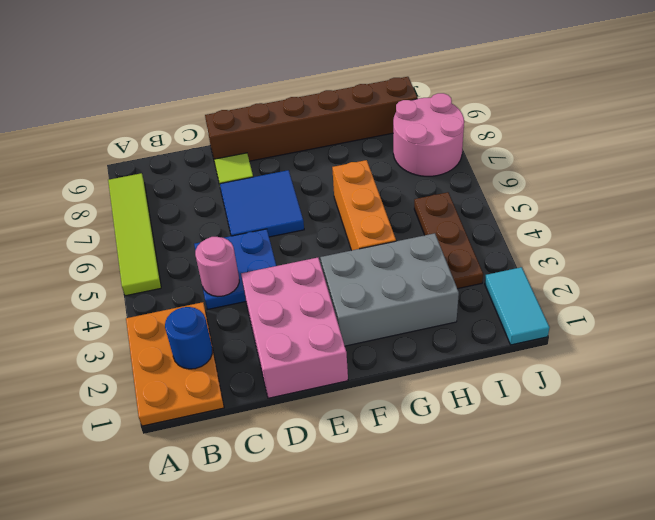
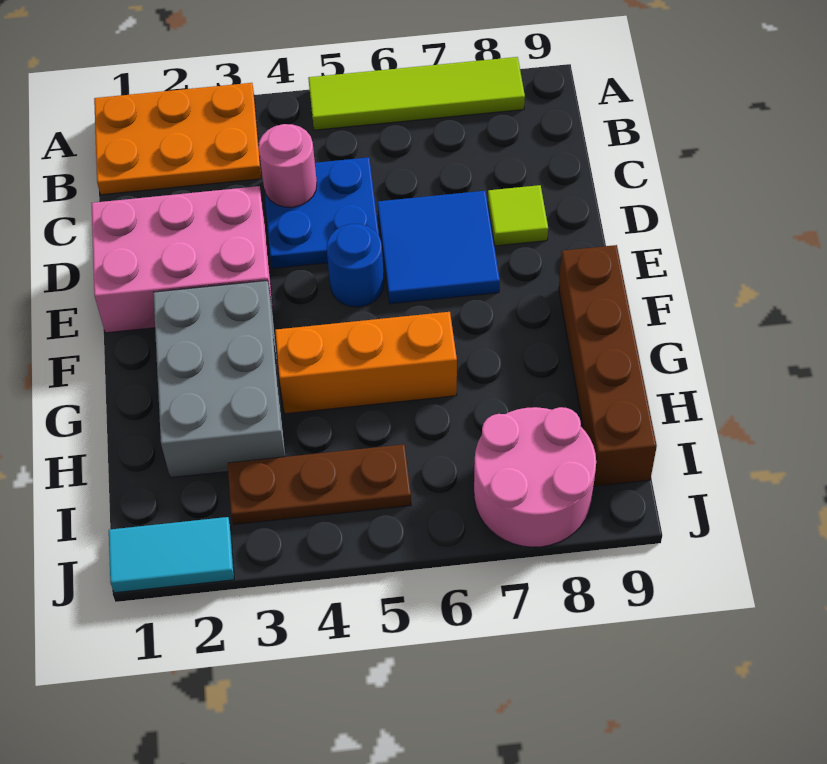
blue round brick B2 level 2 -> blue round brick E5 level 1
brown brick D9:I9 level 1 -> brown brick F9:I9 level 1

